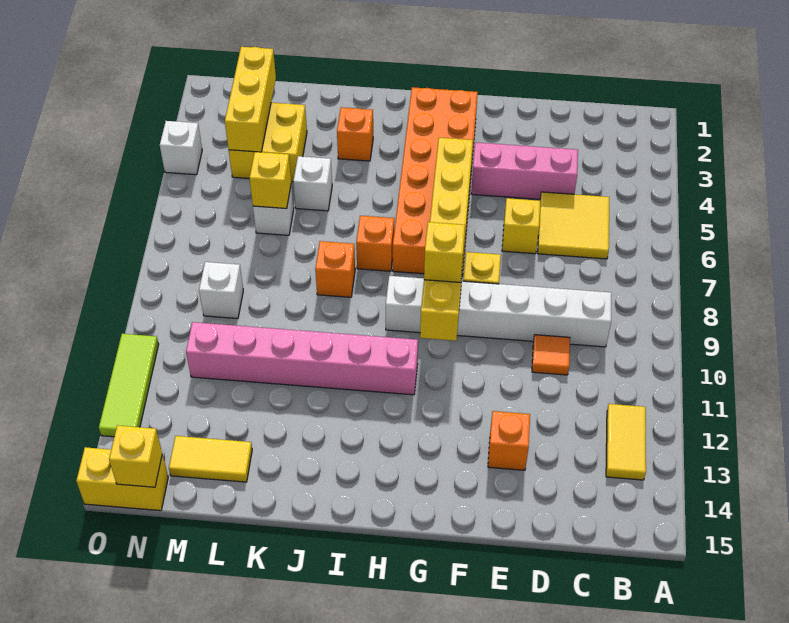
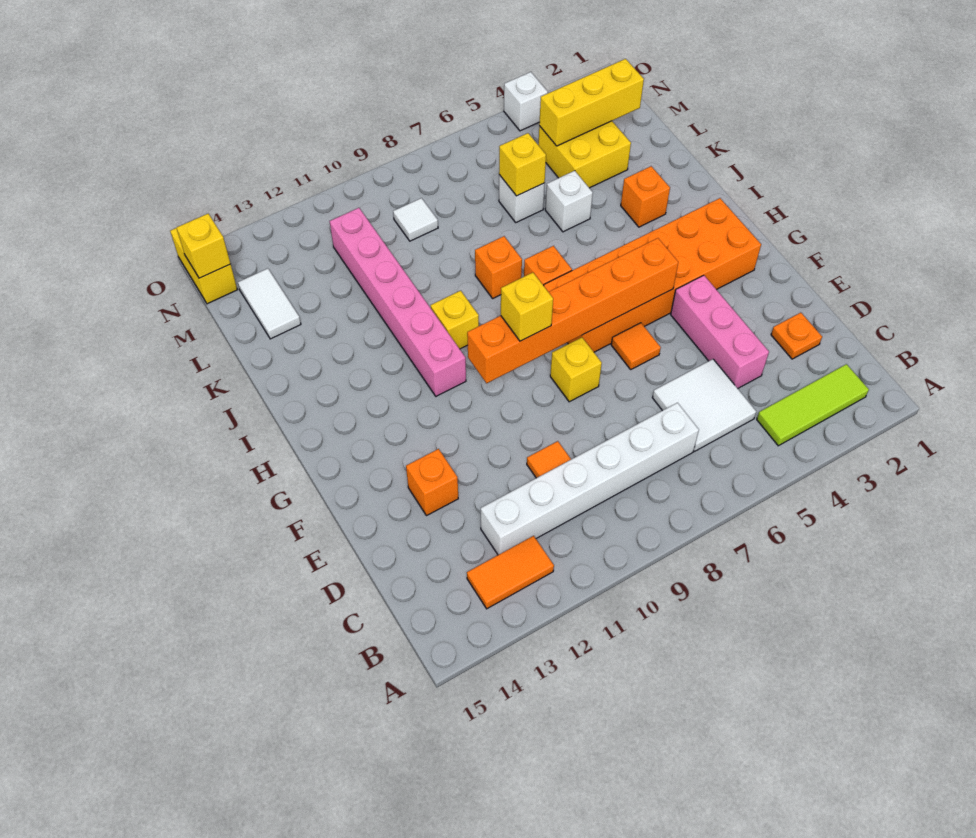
yellow tile B12:B13 level 1 -> orange tile B12:B13 level 1
yellow tile C5:D6 level 1 -> white tile C5:D6 level 1
white brick C9:H9 level 1 -> white brick C7:C12 level 1
none -> orange plate D2 level 1
yellow brick E6 level 1 -> yellow brick I10 level 1
none -> orange tile F6 level 1
yellow brick G5:G10 level 2 -> orange brick G5:G10 level 2
yellow tile L14:M14 level 1 -> white tile L14:M14 level 1
white brick M9 level 1 -> white tile M9 level 1
lime tile O11:O13 level 1 -> lime tile B2:B4 level 1

